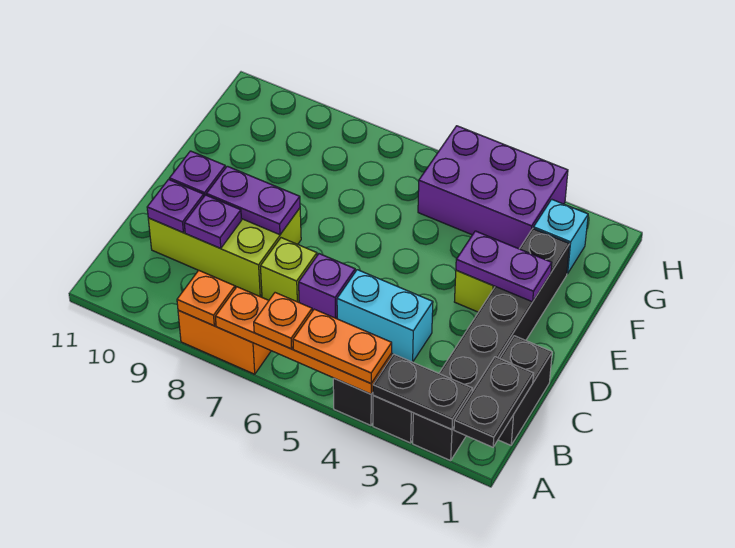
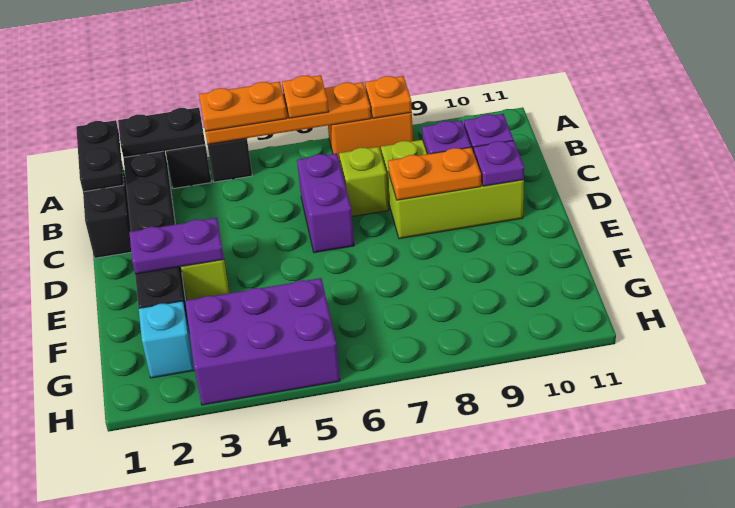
cyan brick C4:C5 level 1 -> none
purple brick C6 level 1 -> purple brick C6:D6 level 1
purple plate D8:D9 level 2 -> orange plate D8:D9 level 2

